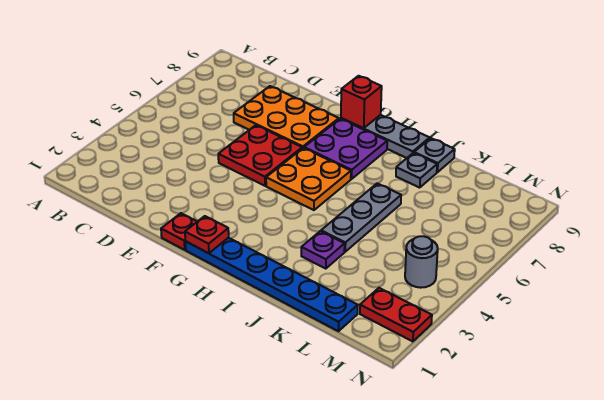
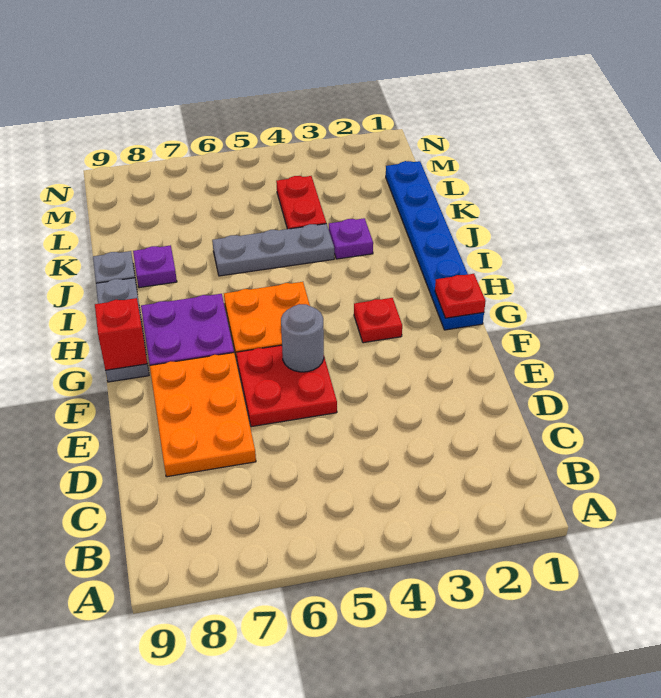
red plate F1 level 1 -> red plate G3 level 1
grey plate J8 level 1 -> purple plate J8 level 1
red plate M2:N2 level 1 -> red plate K4:L4 level 1
grey round brick M4 level 1 -> grey round brick F5 level 2

